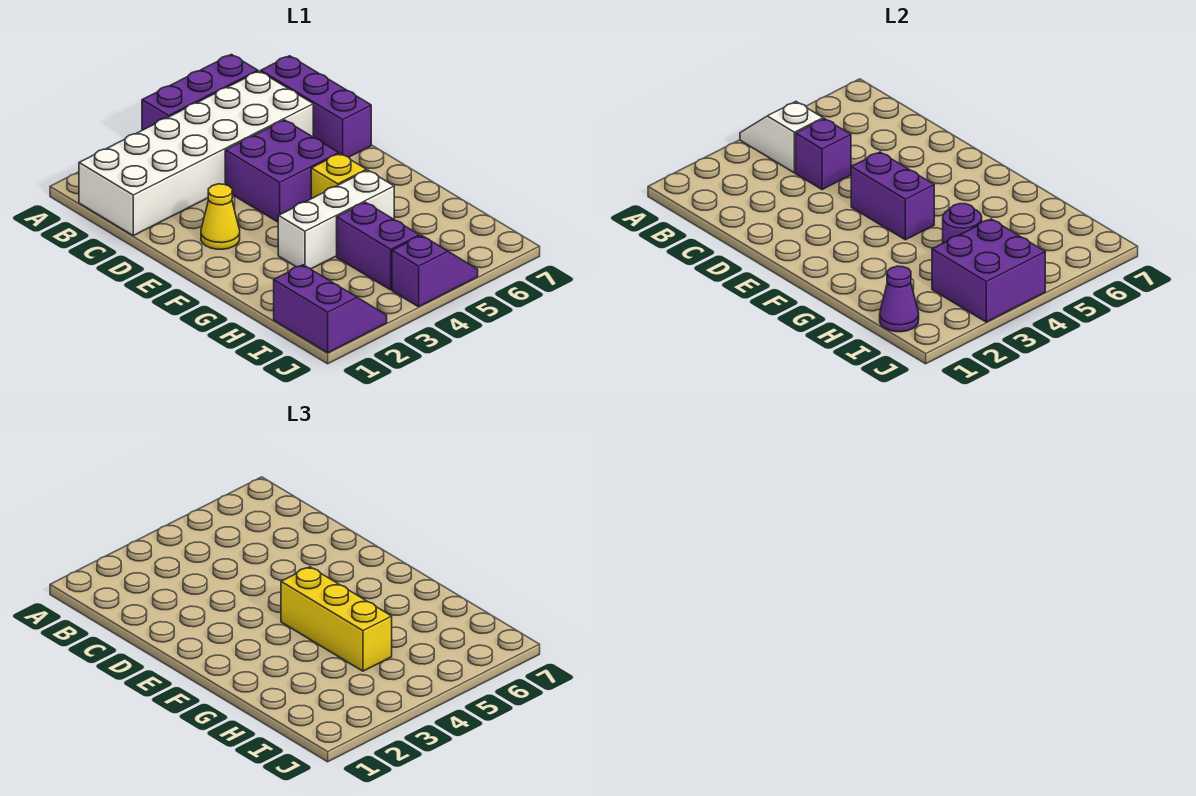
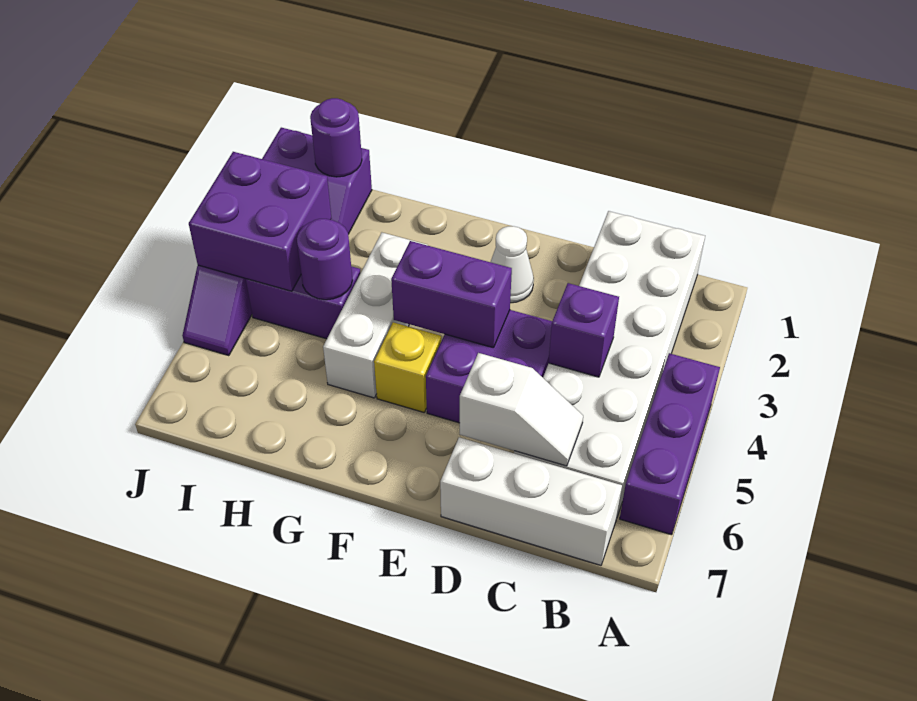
white slope A4:B4 level 2 top B -> white slope C6:D6 level 2 top D
purple brick B7:D7 level 1 -> white brick B7:D7 level 1
yellow cone E2 level 1 -> white cone E2 level 1
yellow brick F4:H4 level 3 -> none
purple cone I1 level 2 -> purple round brick I1 level 2

